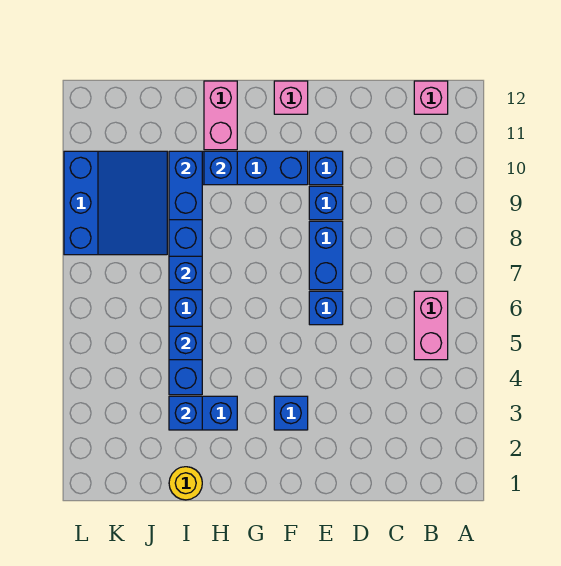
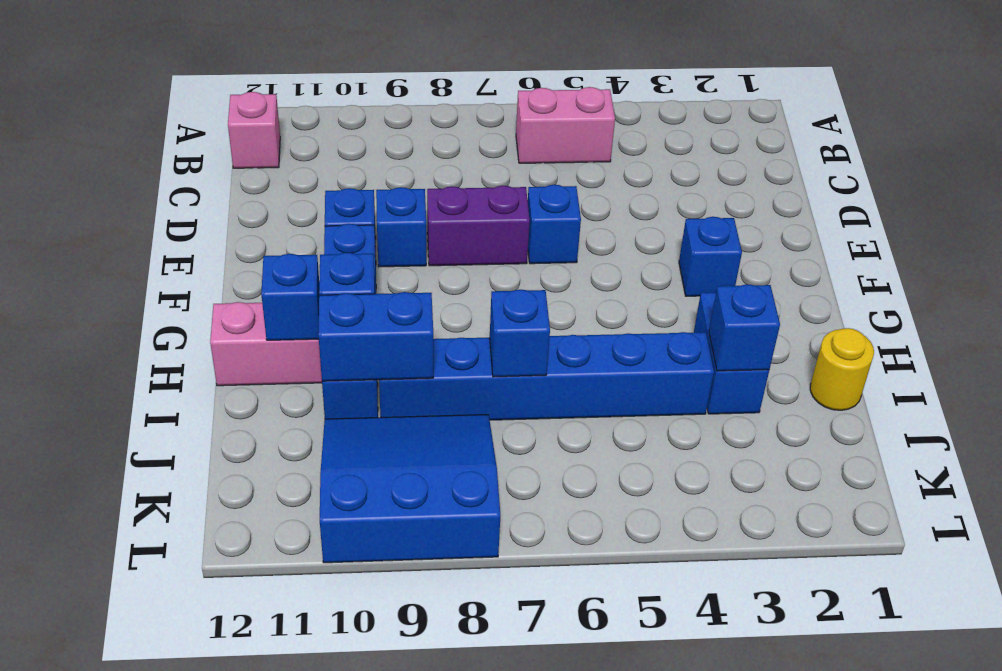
blue brick E7:E8 level 1 -> purple brick E7:E8 level 1
pink brick F12 level 1 -> none
blue brick I5 level 2 -> blue brick H11 level 2

